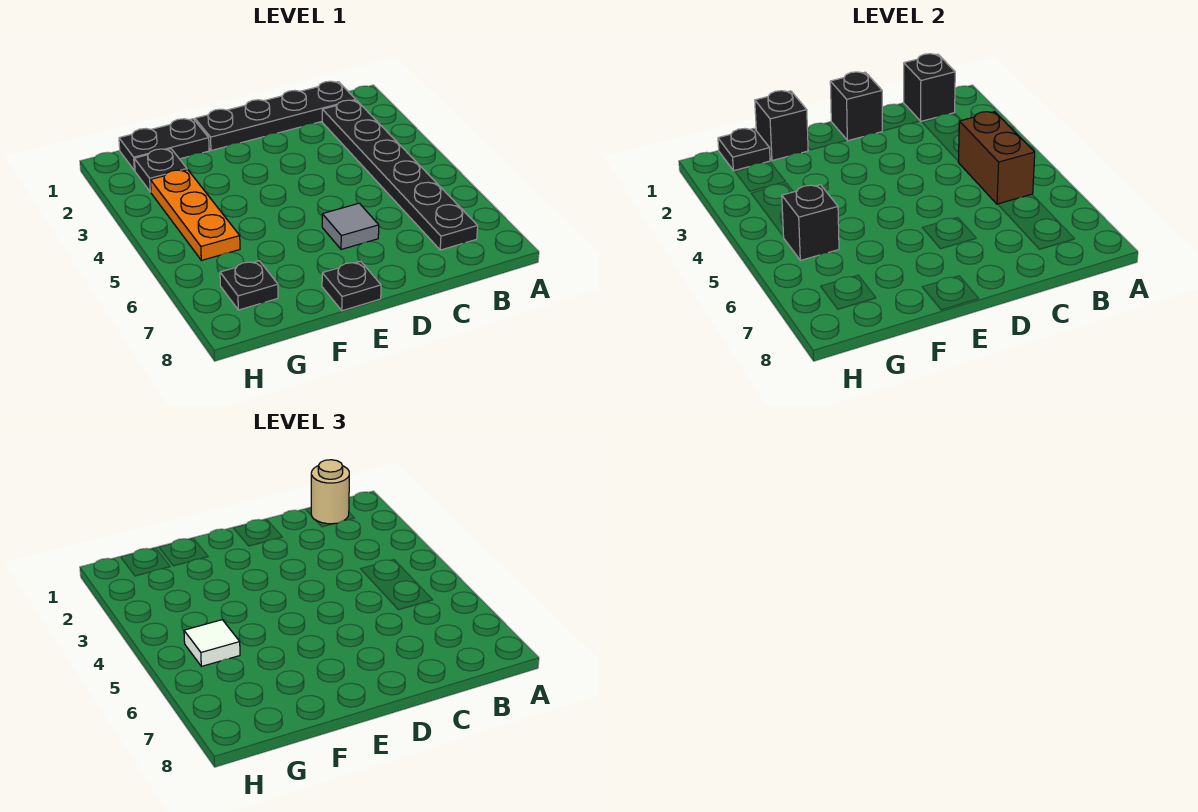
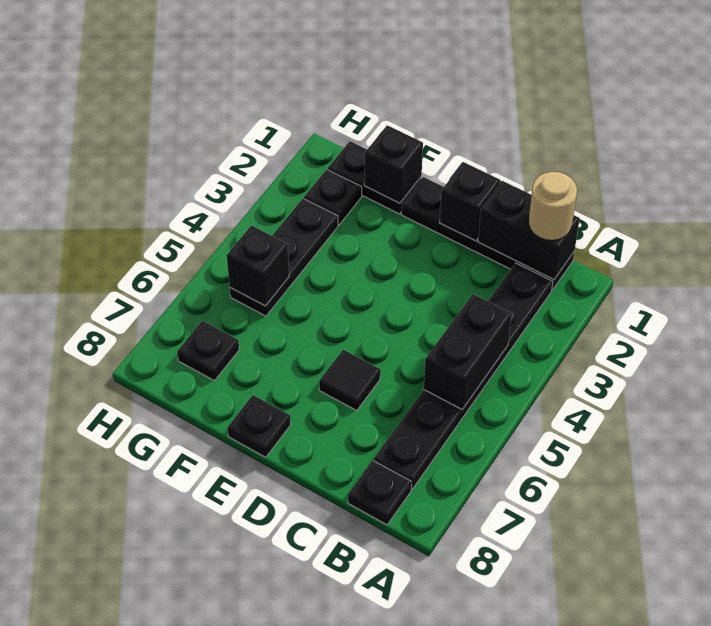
black brick B1 level 2 -> black brick B1:C1 level 2
brown brick B4:B5 level 2 -> black brick B4:B5 level 2
grey tile D6 level 1 -> black tile D6 level 1
black plate G1 level 2 -> black plate B8 level 1
orange plate G3:G5 level 1 -> black plate G3:G5 level 1
white tile G5 level 3 -> none

